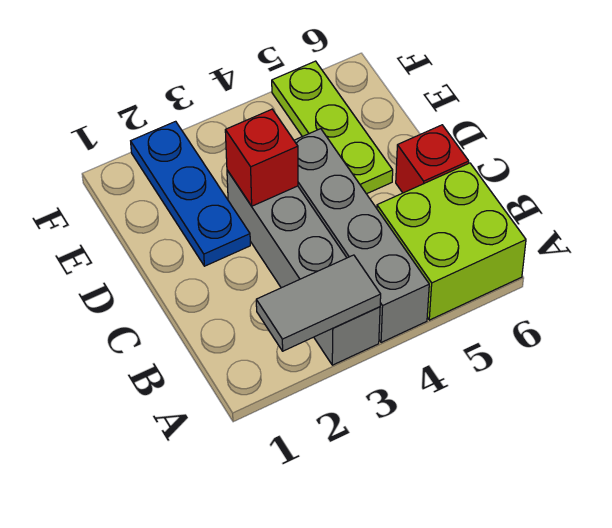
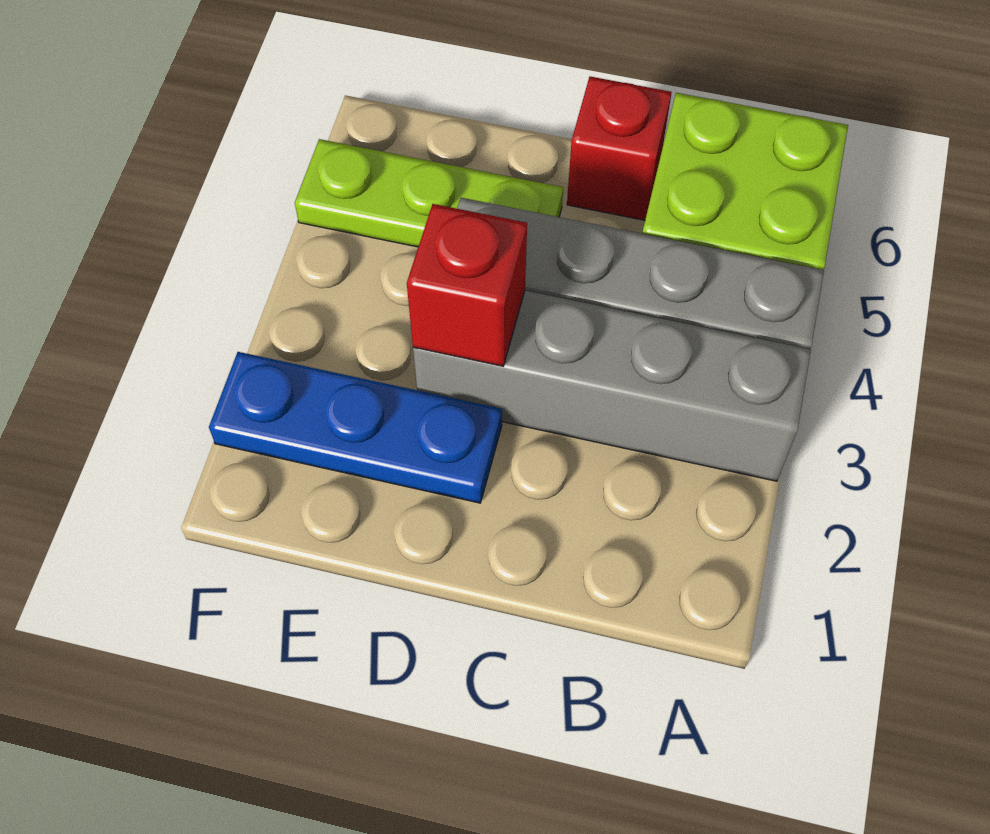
grey tile A2:A3 level 2 -> none

